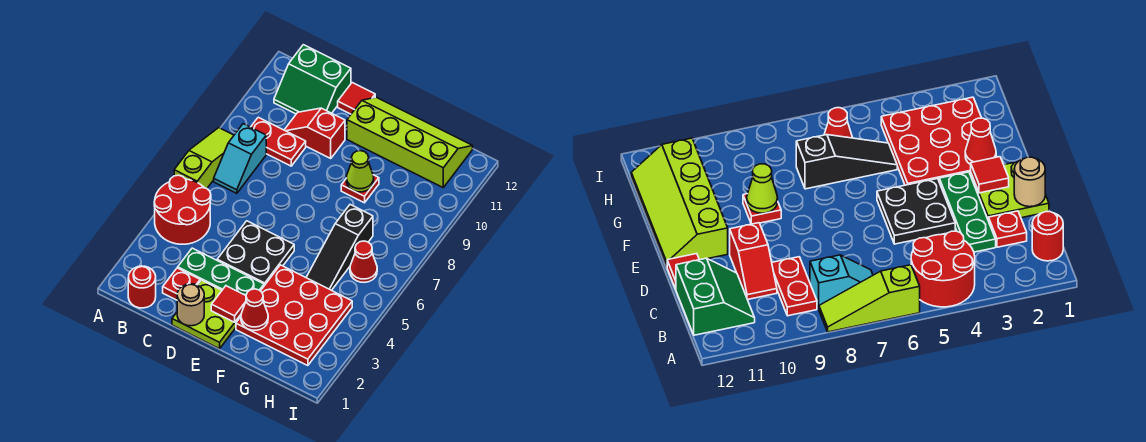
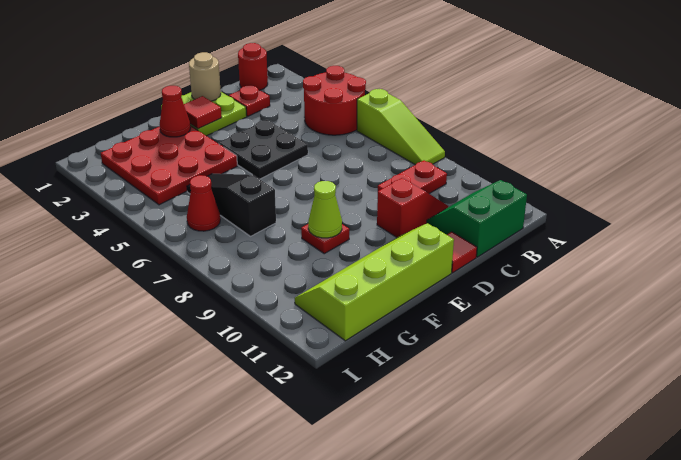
cyan slope B7:B8 level 1 top 8 -> none
green plate C3:E3 level 1 -> none
lime slope E11:H12 level 1 top 11 -> lime slope E11:H12 level 1 top 12

